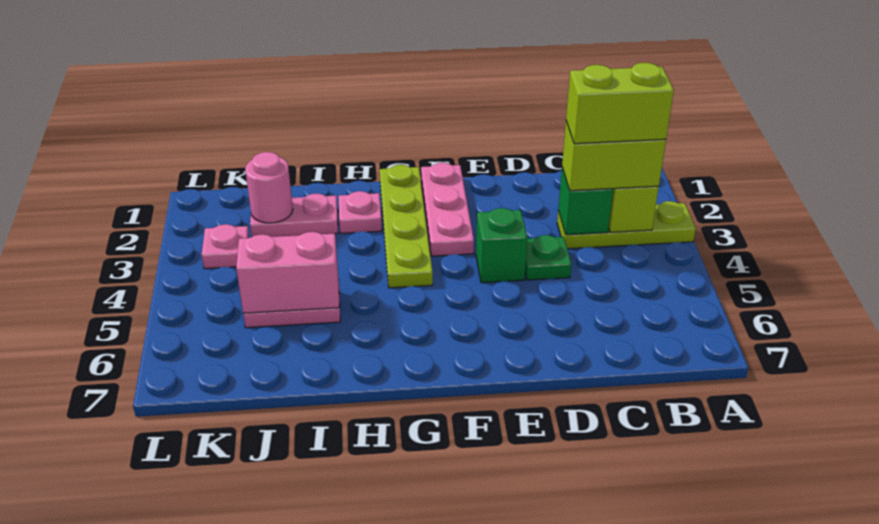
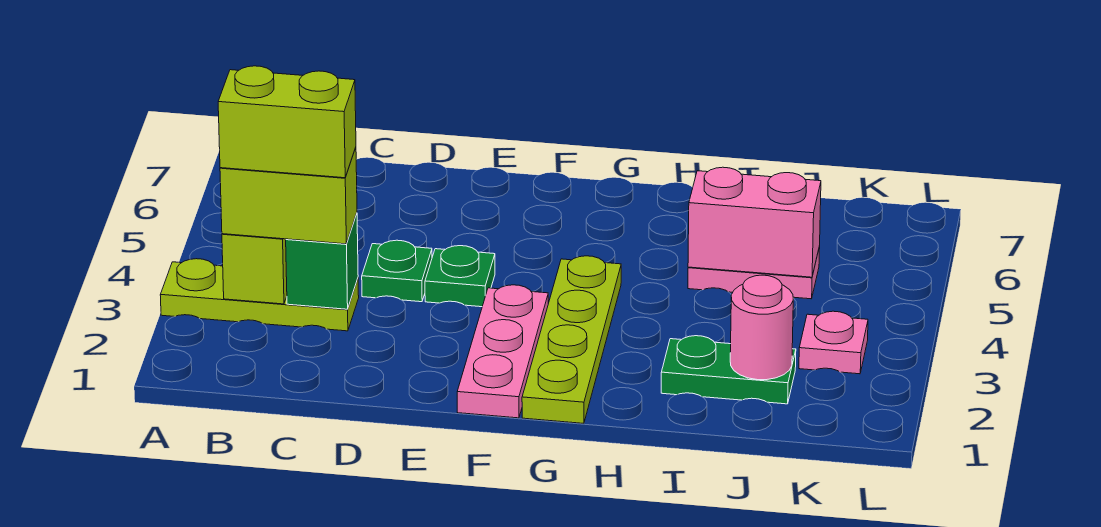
green brick E4 level 1 -> green plate E4 level 1
pink plate H2 level 1 -> none
pink plate I2:J2 level 1 -> green plate I2:J2 level 1

